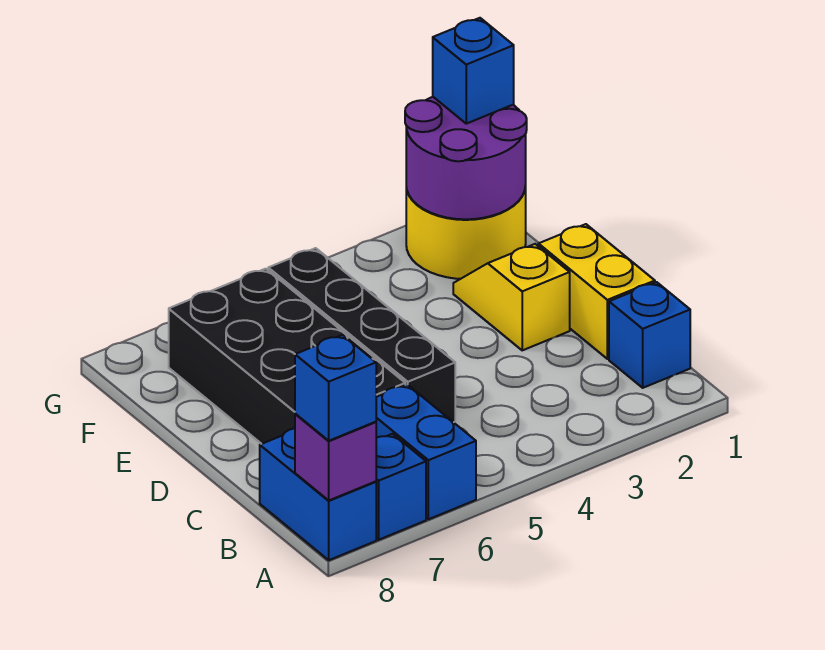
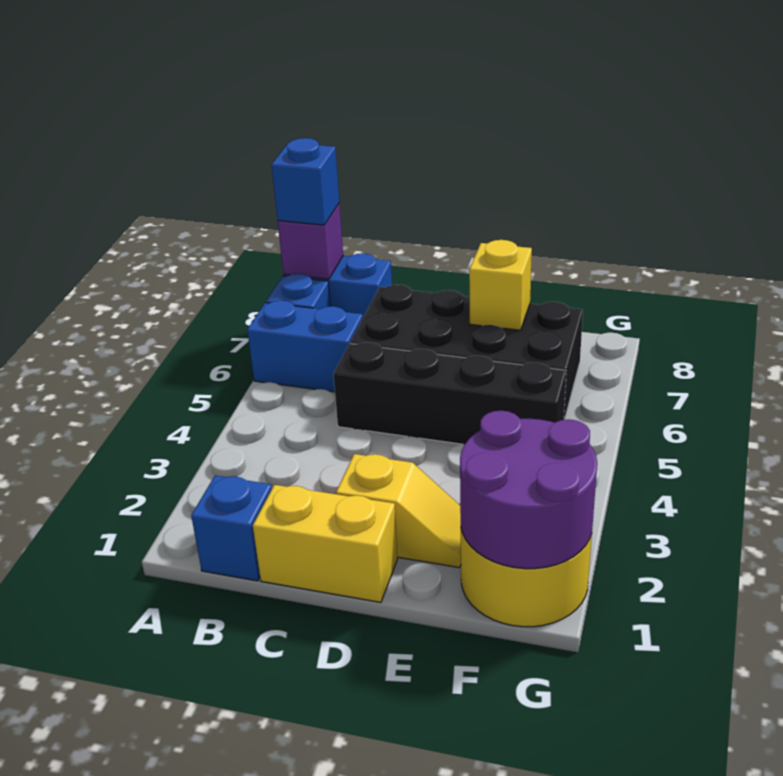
none -> yellow brick E7 level 2
blue brick G1 level 3 -> none

